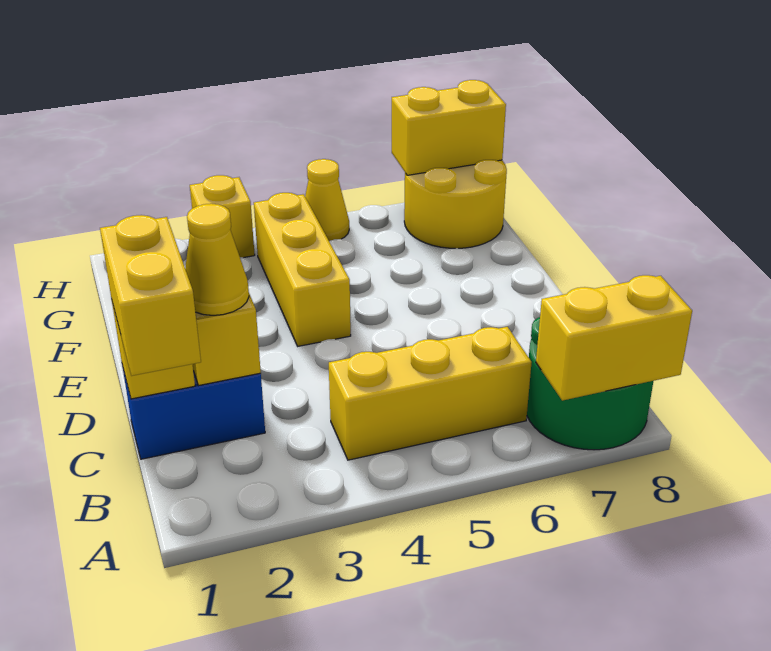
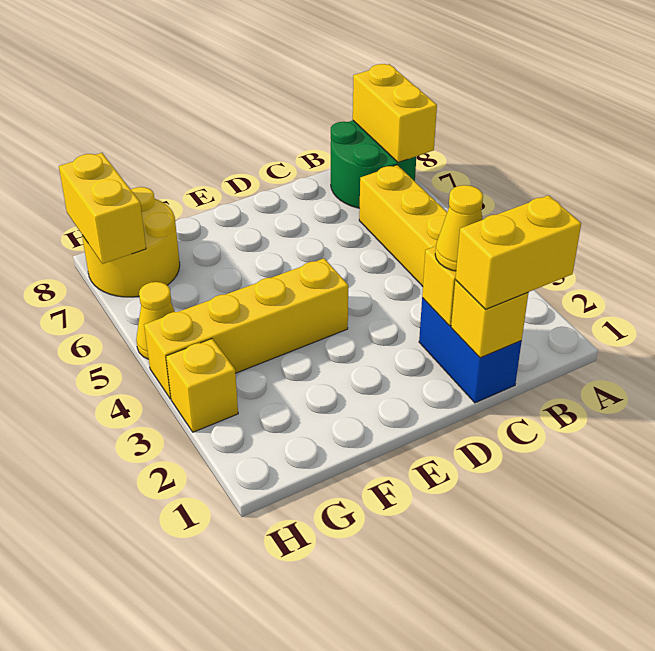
yellow brick E4:G4 level 1 -> yellow brick E4:H4 level 1

